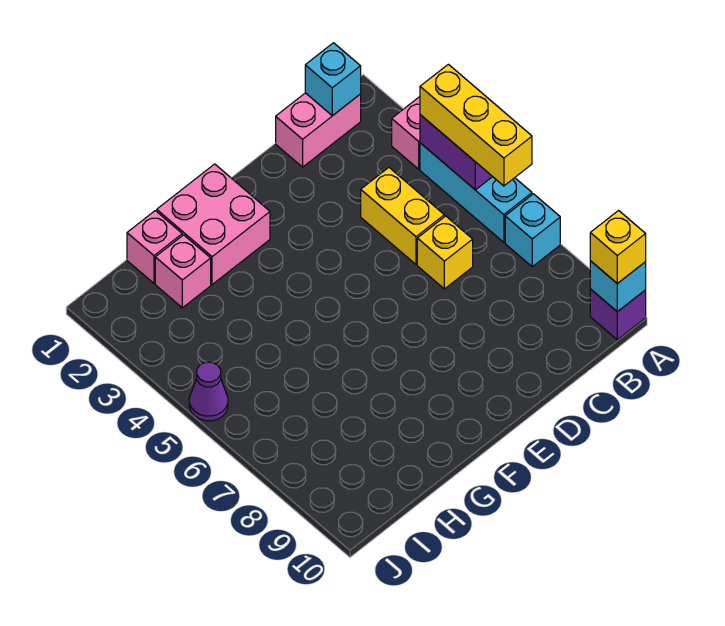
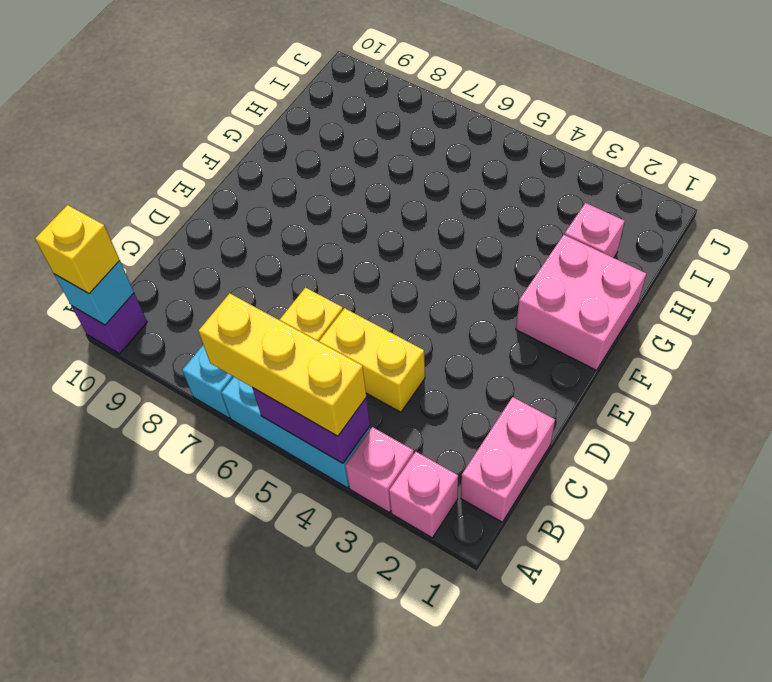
cyan brick B1 level 2 -> none
pink brick H1 level 1 -> pink brick A2 level 1
purple cone J5 level 1 -> none

